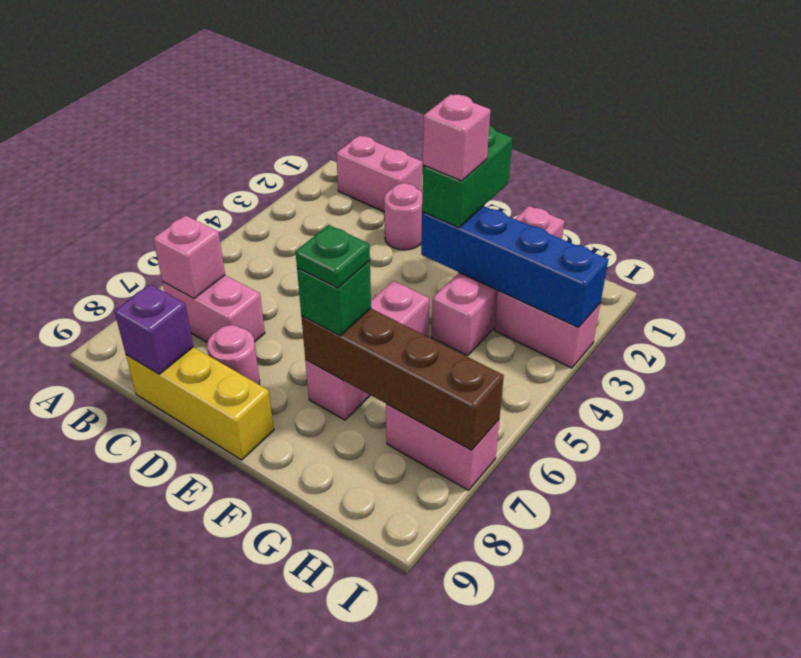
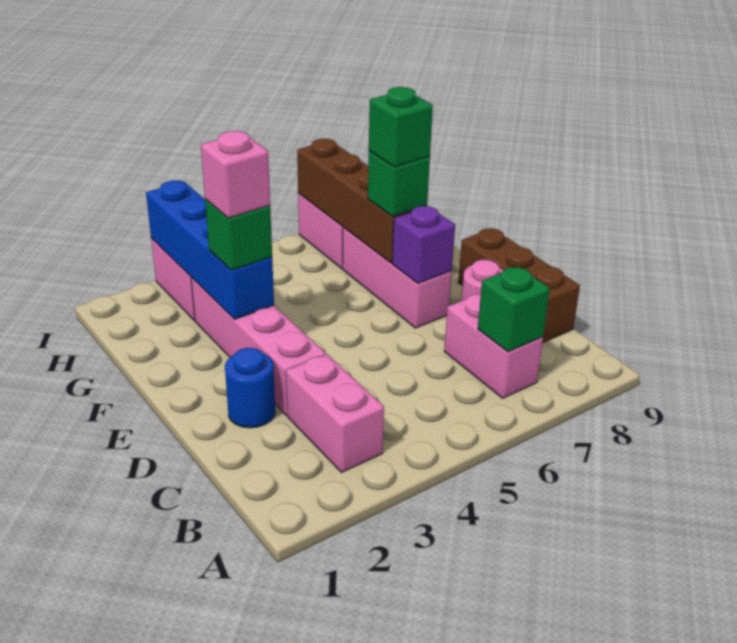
pink brick B1:C1 level 1 -> pink brick B3:C3 level 1
pink brick B7 level 2 -> green brick B7 level 2
yellow brick C9:E9 level 1 -> brown brick C9:E9 level 1
purple brick C9 level 2 -> purple brick E7 level 2
pink round brick D2 level 1 -> blue round brick D2 level 1
green brick F2:F3 level 3 -> green brick F3 level 3
pink brick F5:F7 level 1 -> pink brick E7:G7 level 1
green plate F7 level 4 -> green brick F7 level 4
pink brick G1:G4 level 1 -> pink brick D3:G3 level 1

